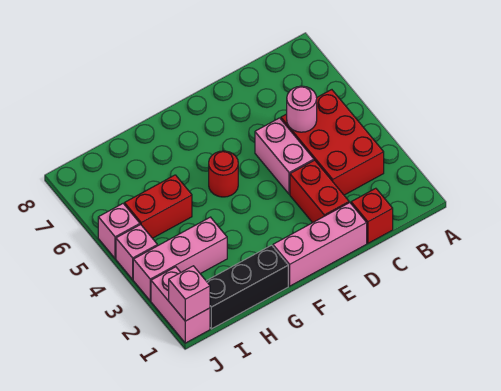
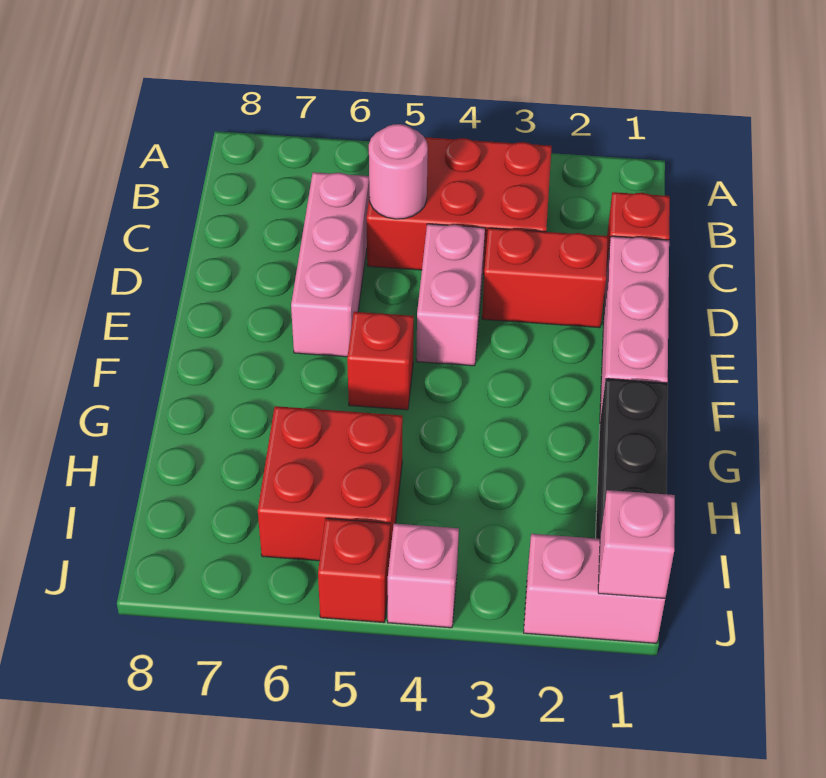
pink brick D4:D5 level 1 -> pink brick D4:E4 level 1
red round brick F5 level 1 -> red brick F5 level 1
pink brick H3:J3 level 1 -> pink brick C6:E6 level 1
red brick H5:I5 level 1 -> red brick H5:I6 level 1
pink brick J5 level 1 -> red brick J5 level 1

